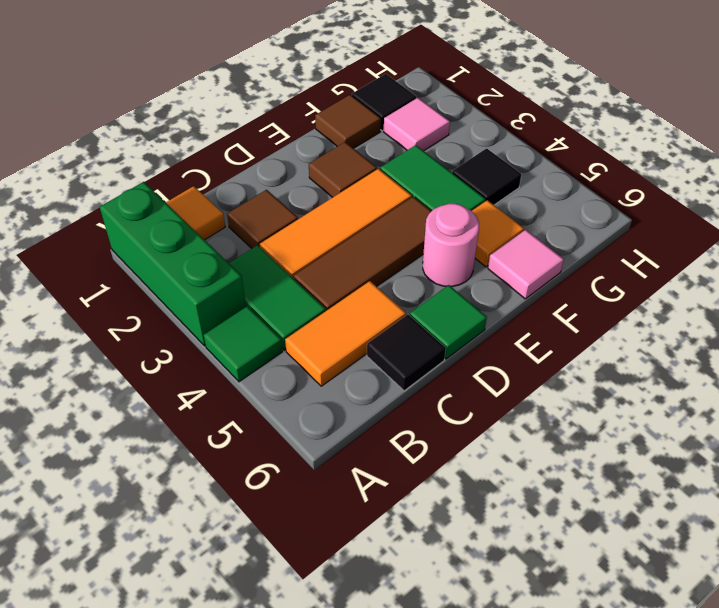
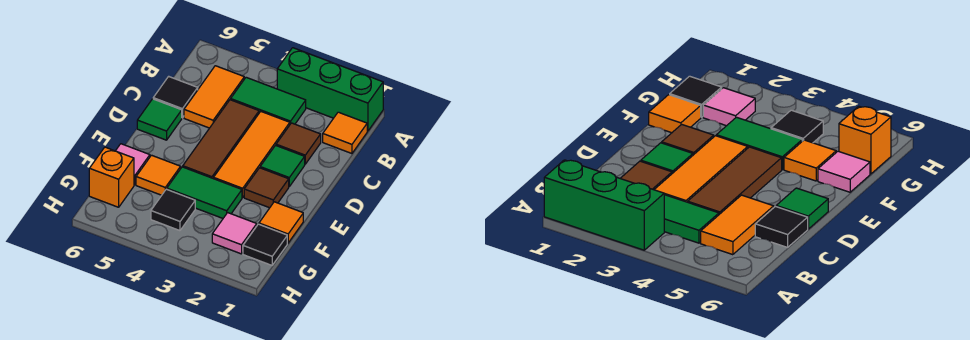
green tile A4 level 1 -> green tile D2 level 1
pink round brick E5 level 1 -> none
brown tile F1 level 1 -> orange tile F1 level 1
none -> orange brick G6 level 1

